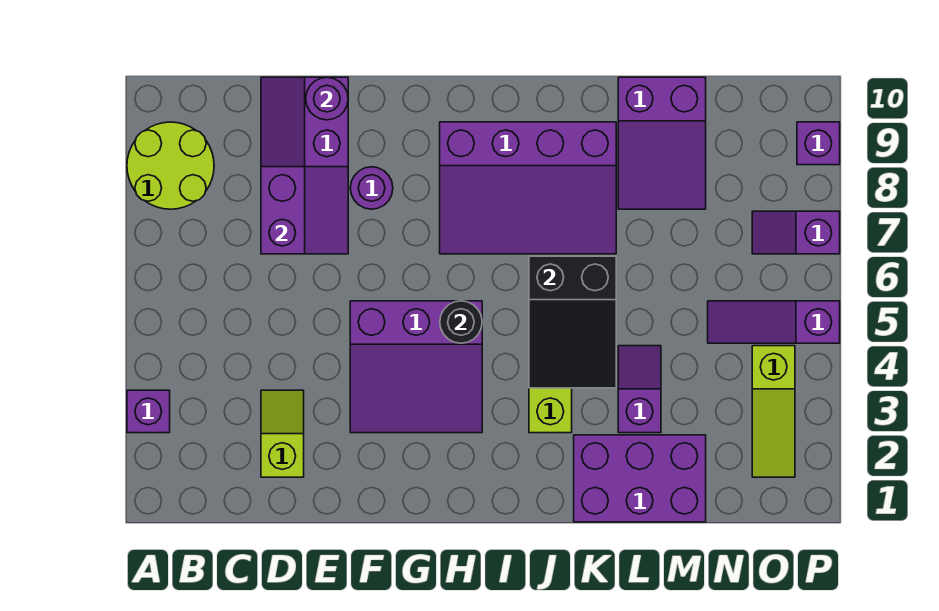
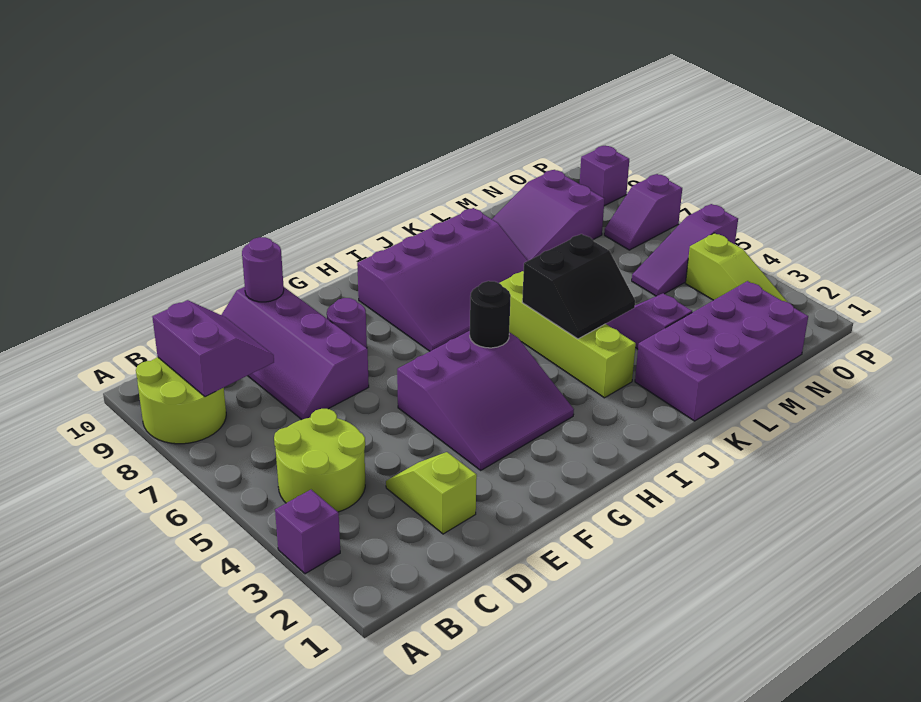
none -> lime round brick B4:C5 level 1
purple slope D7:E8 level 2 top D -> purple slope B8:C9 level 2 top B
black slope J4:K6 level 2 top 6 -> black slope J4:K5 level 2 top 5
purple brick K1:M2 level 1 -> purple brick K1:N2 level 1
purple slope L8:M10 level 1 top 10 -> purple slope L8:N9 level 1 top N

